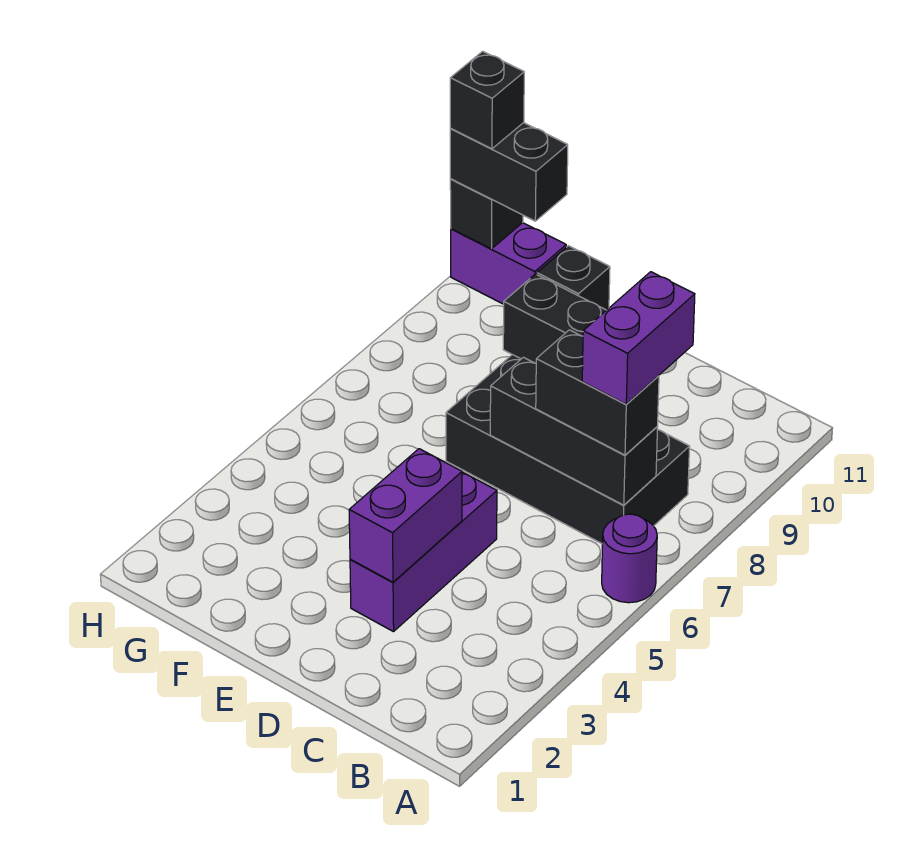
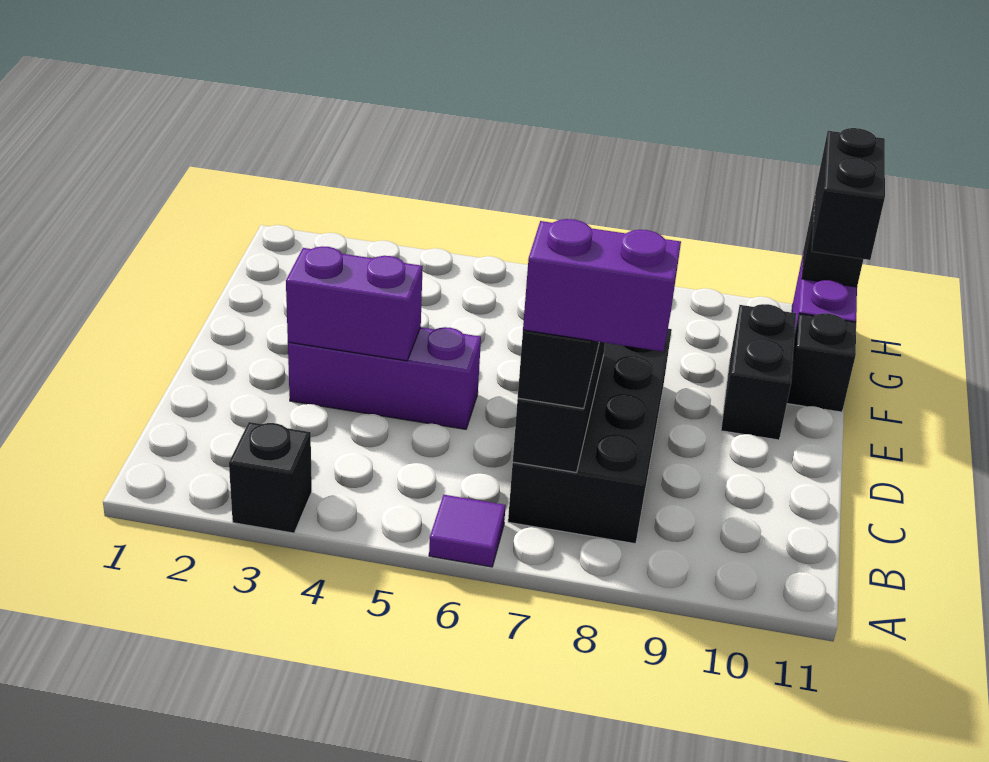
purple round brick A6 level 1 -> purple tile A6 level 1
black brick H11 level 4 -> black brick A3 level 1

